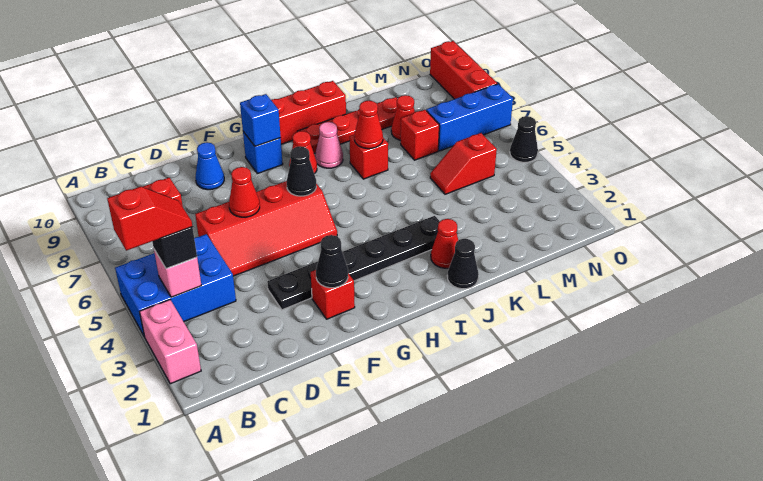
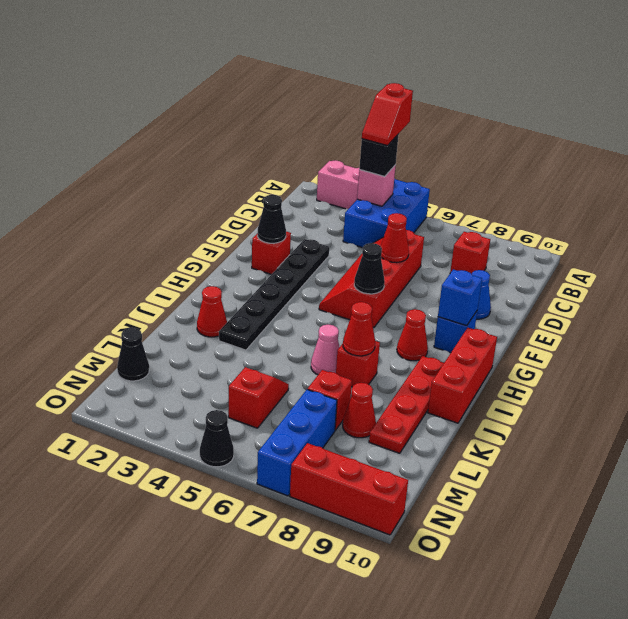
pink cone I8 level 1 -> pink cone J6 level 1
black cone J1 level 1 -> black cone M1 level 1

